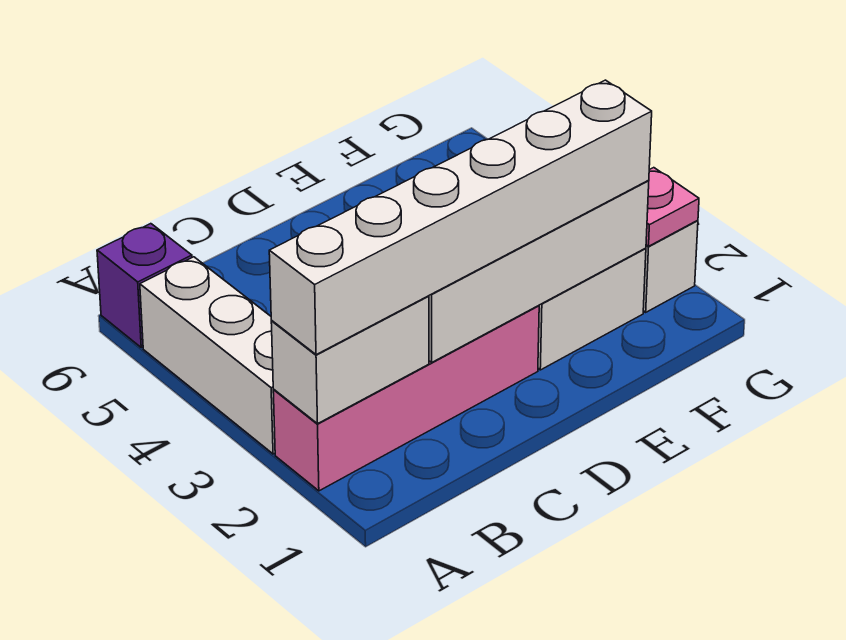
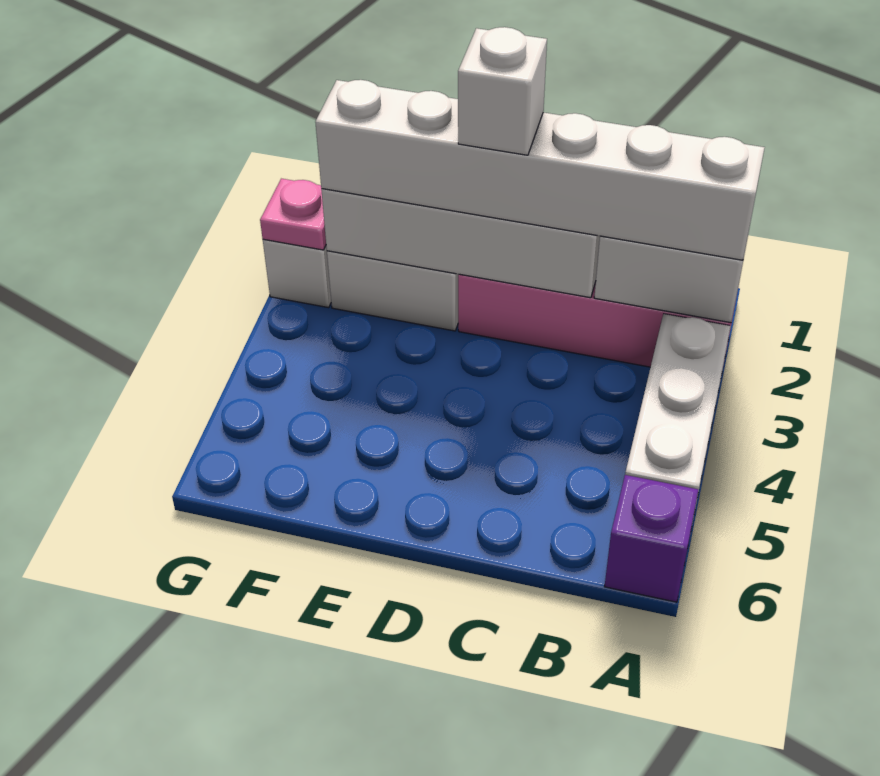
none -> white brick D2 level 4

